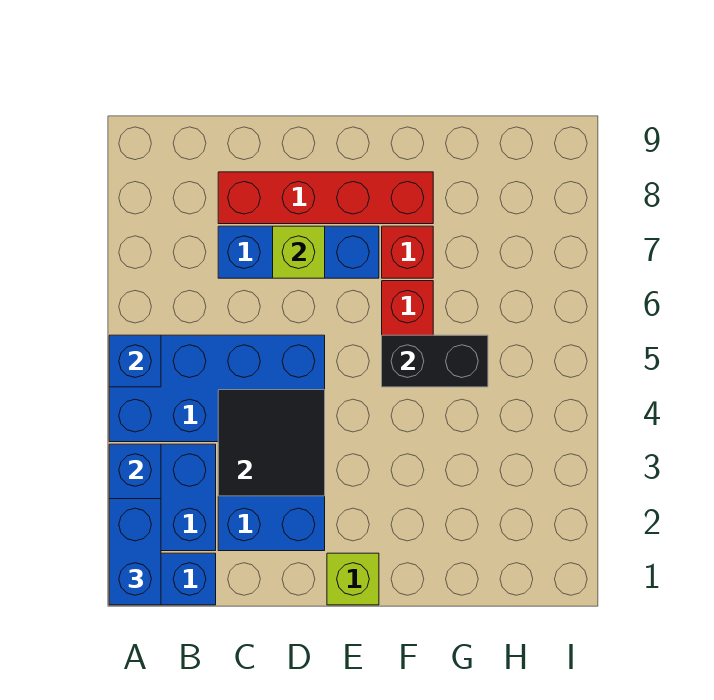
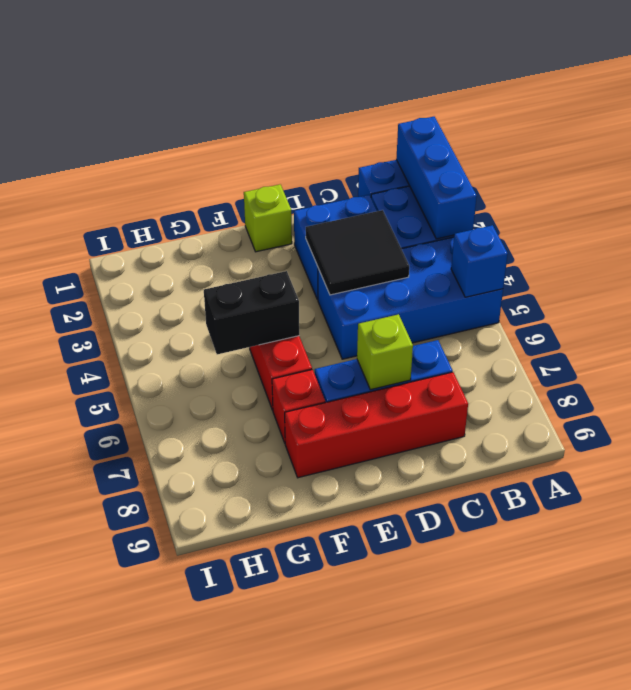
blue brick A1:A2 level 3 -> none

